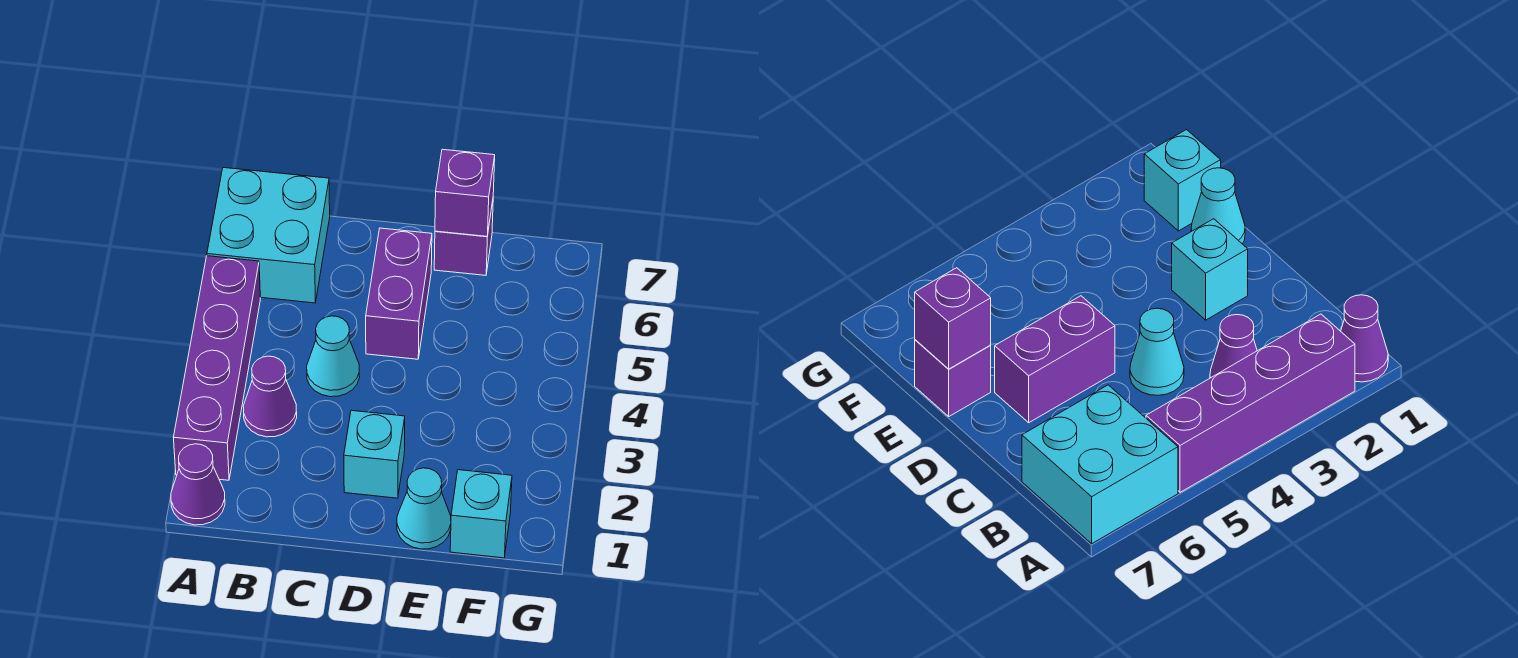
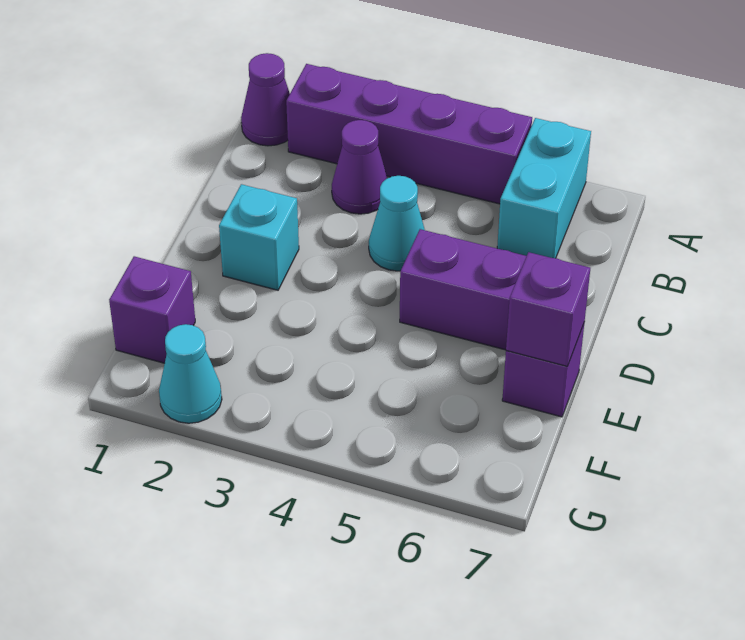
cyan brick A6:B7 level 1 -> cyan brick A6:B6 level 1
cyan cone E1 level 1 -> cyan cone G2 level 1
cyan brick F1 level 1 -> purple brick F1 level 1

